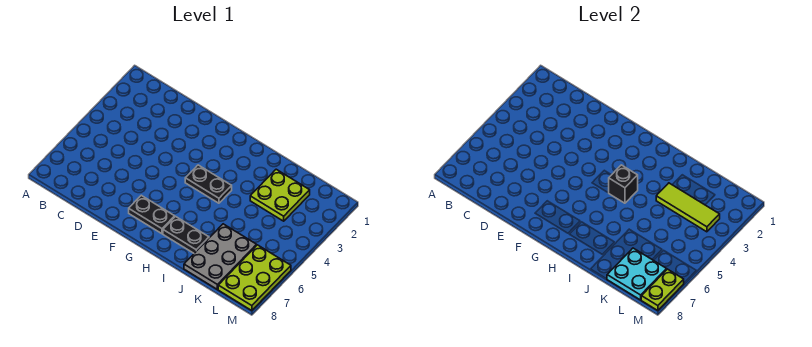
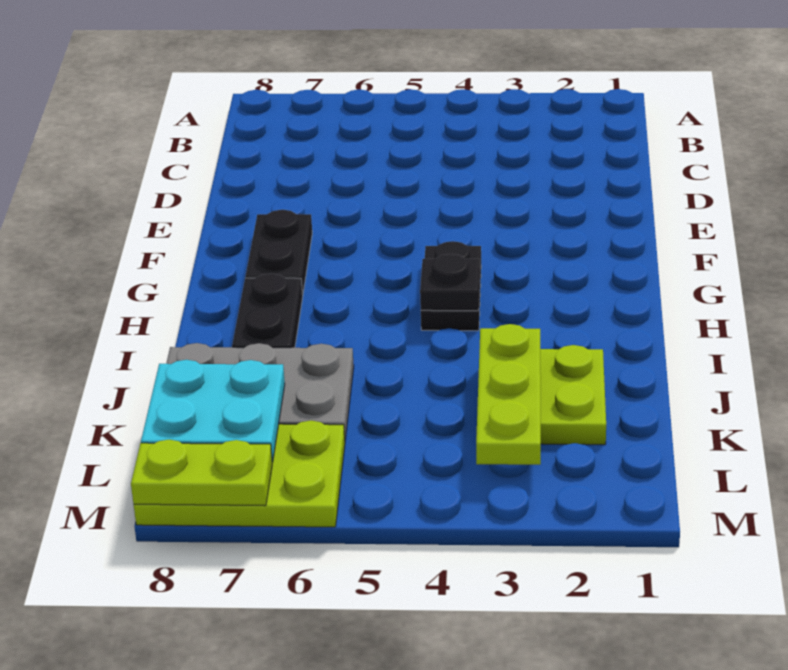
black brick H4 level 2 -> black plate H4 level 2
lime tile J3:L3 level 2 -> lime plate J3:L3 level 2

